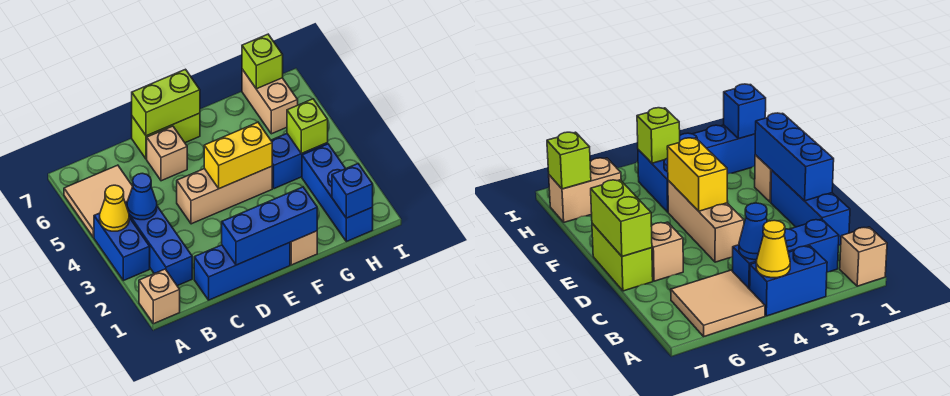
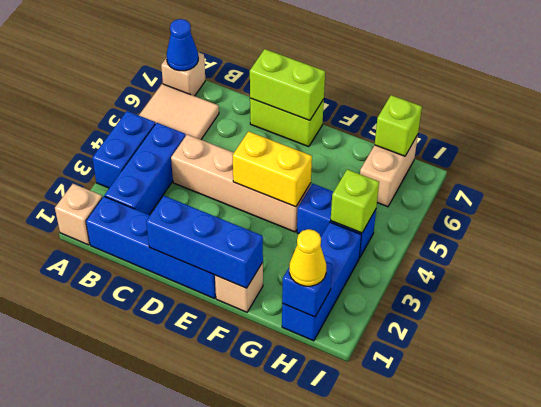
yellow cone A4 level 2 -> yellow cone H1 level 3
blue cone B4 level 2 -> blue cone A7 level 2
blue brick C1:E1 level 1 -> blue brick B1:E1 level 1
tan brick D4:F4 level 1 -> tan brick C4:F4 level 1
tan brick D6 level 1 -> tan brick A7 level 1

